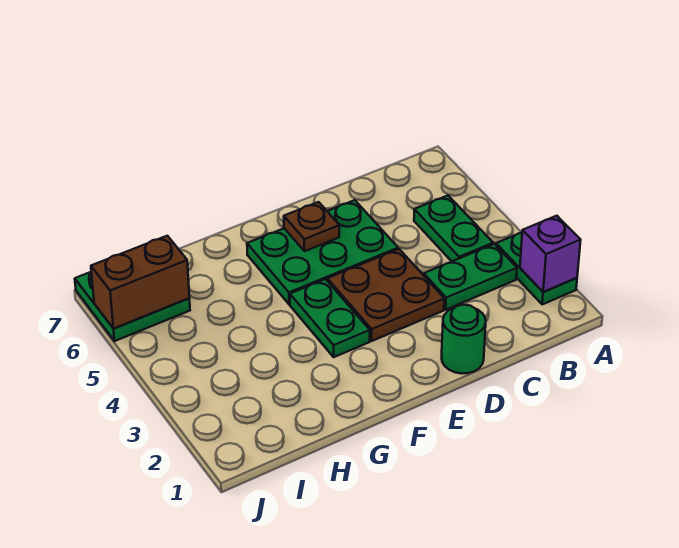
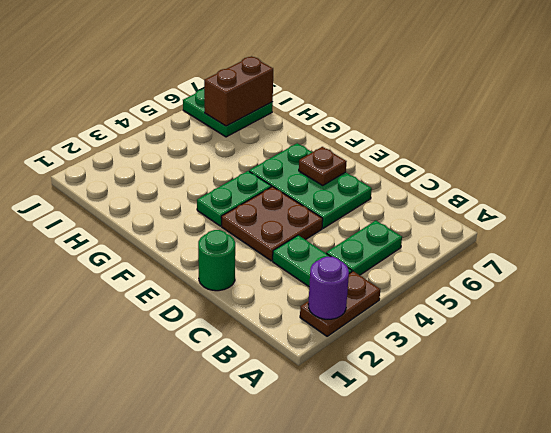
green plate A2:A3 level 1 -> brown plate A2:A3 level 1
purple brick A2 level 2 -> purple round brick A2 level 2
brown brick I6:J6 level 2 -> brown brick I6:I7 level 2

